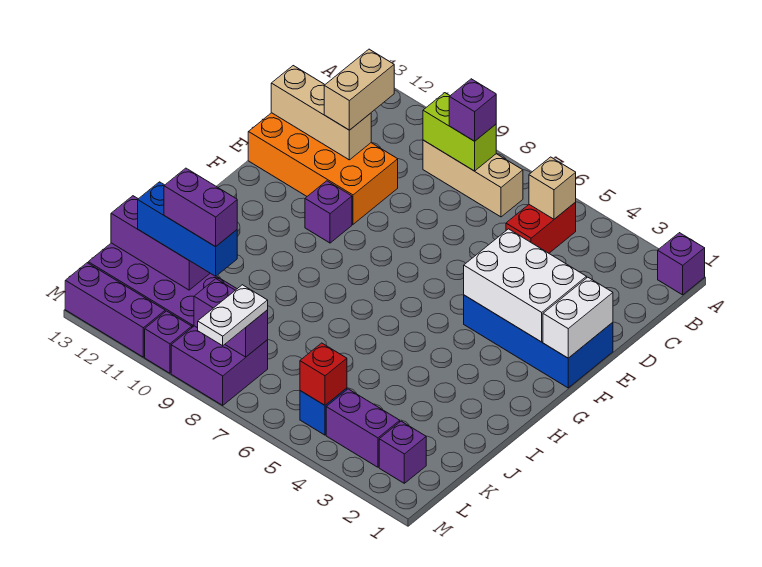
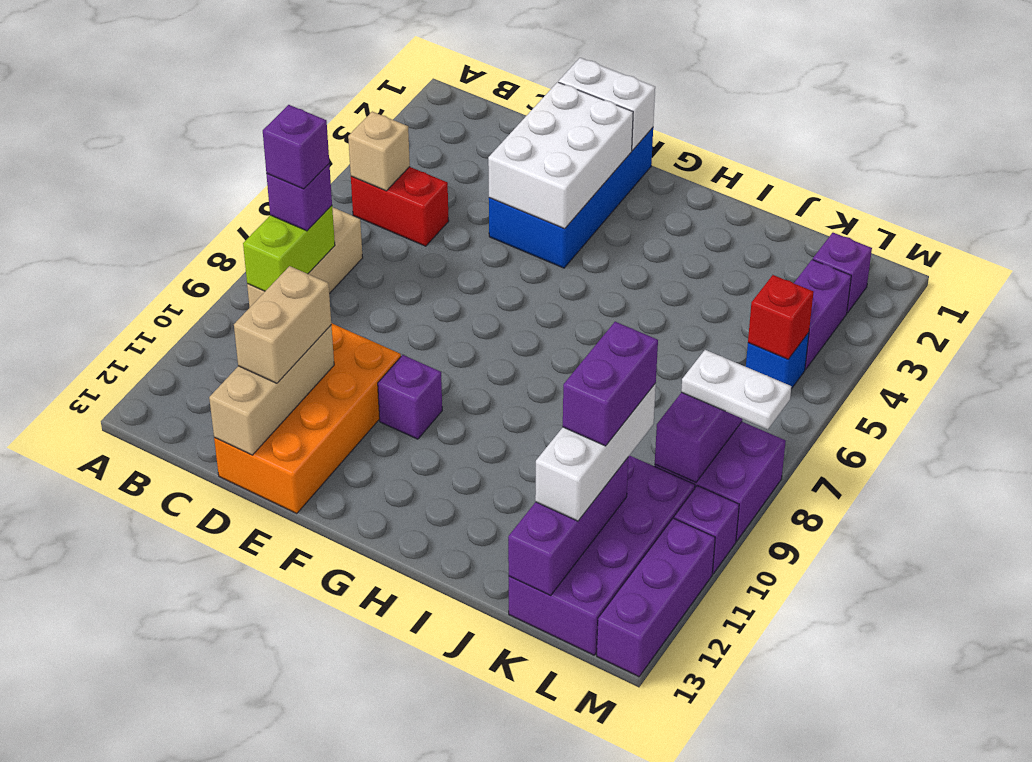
purple brick A1 level 1 -> purple brick B8 level 4
tan brick C11:D11 level 3 -> tan brick D11:D12 level 3
blue brick K10:K12 level 3 -> white brick K10:K12 level 3

